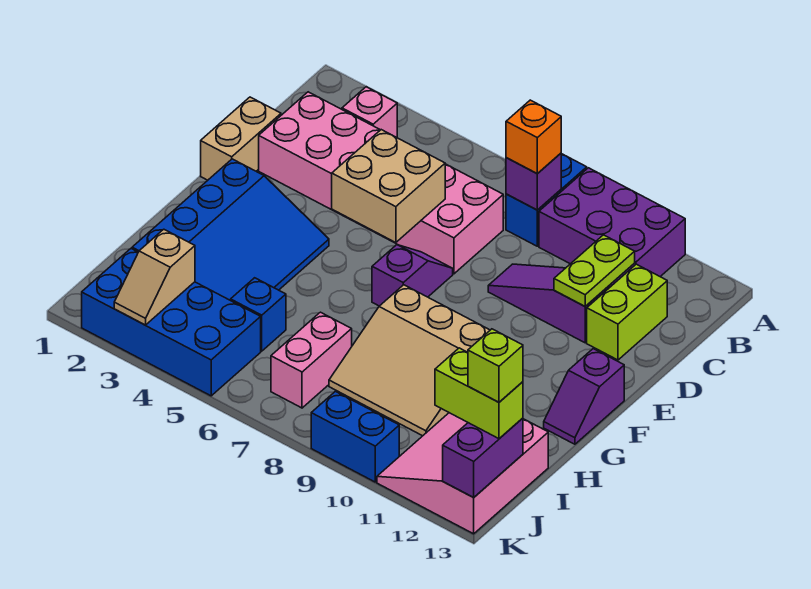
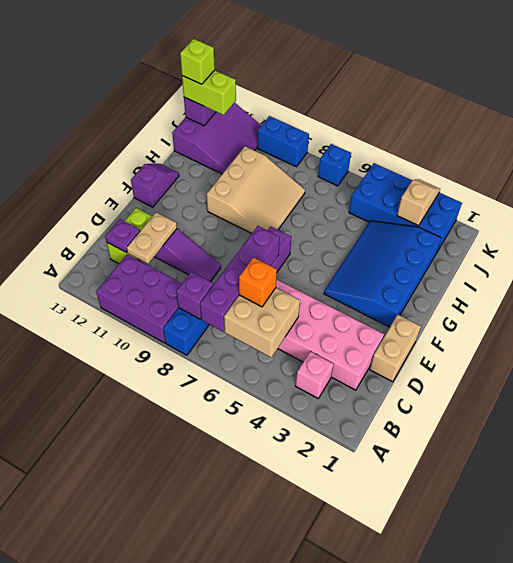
none -> purple brick B7:E7 level 2
orange brick B8 level 3 -> orange brick C6 level 3
lime plate C11:D11 level 2 -> tan plate C11:D11 level 2
none -> purple plate C12 level 2
tan brick D5:E6 level 2 -> tan brick B5:C6 level 2
tan slope G8:I10 level 1 top G -> tan slope G8:I10 level 1 top 10
blue brick I5 level 1 -> blue brick K7 level 1
pink brick I7:J7 level 1 -> none
pink slope I11:K13 level 1 top 13 -> purple slope I11:K13 level 1 top 13

